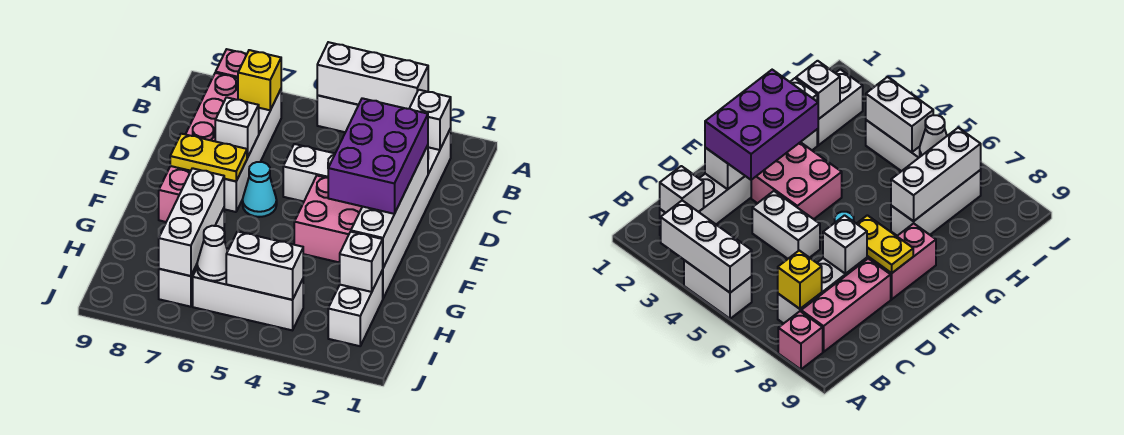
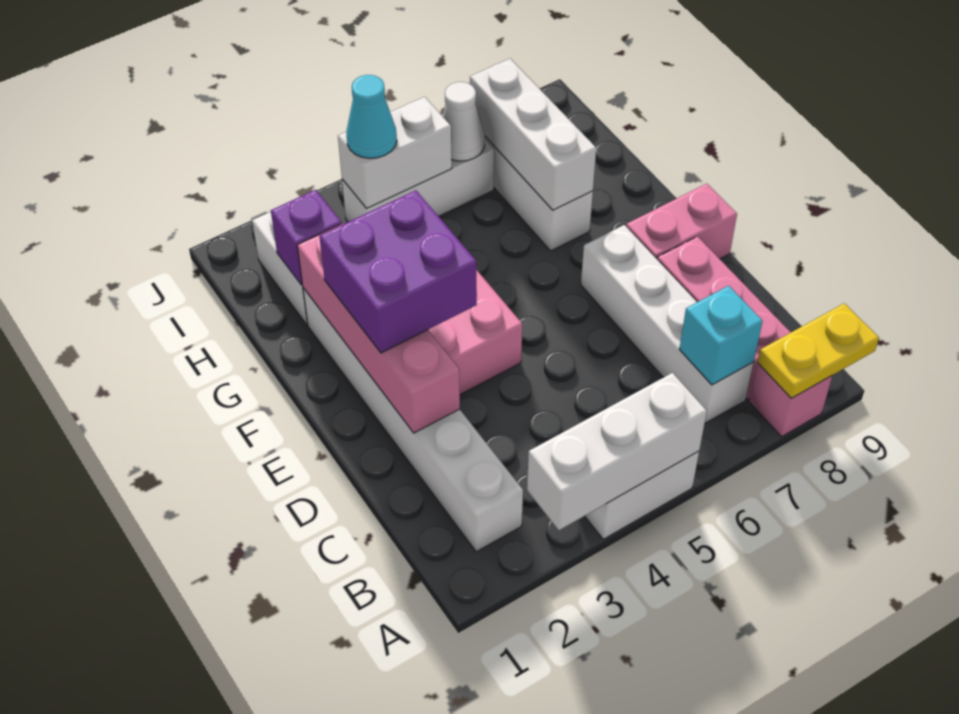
white brick B2 level 2 -> none
yellow brick B7 level 2 -> cyan brick B7 level 2
white brick D2:G2 level 2 -> pink brick D2:G2 level 2
purple brick D2:F3 level 3 -> purple brick E2:F3 level 3
white brick D4:D5 level 1 -> none
white brick D7 level 2 -> none
cyan cone E6 level 1 -> cyan cone I4 level 3
yellow plate E7:E8 level 2 -> yellow plate A8:A9 level 2
pink brick E8:F8 level 1 -> pink brick E8:E9 level 1
white brick H2 level 2 -> purple brick H2 level 2

